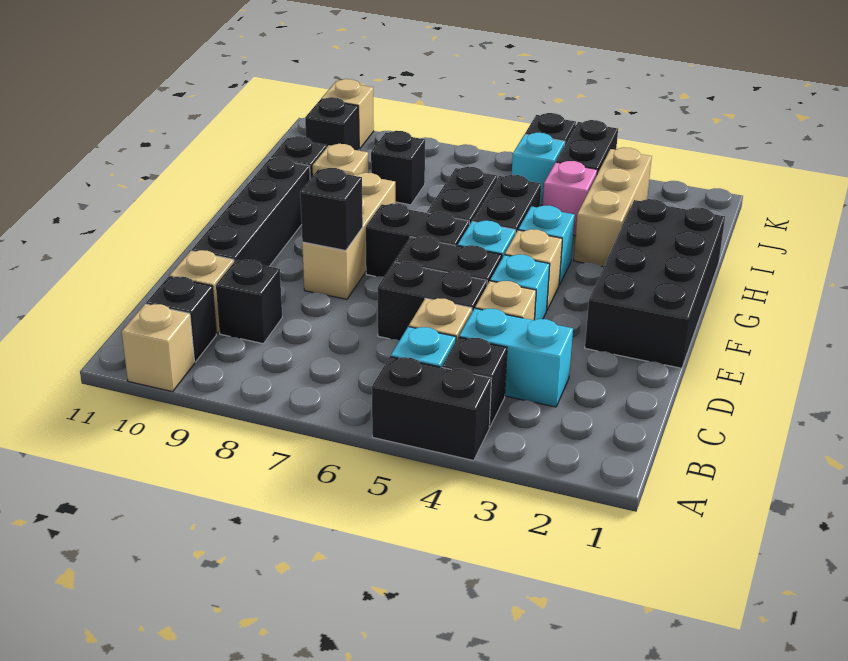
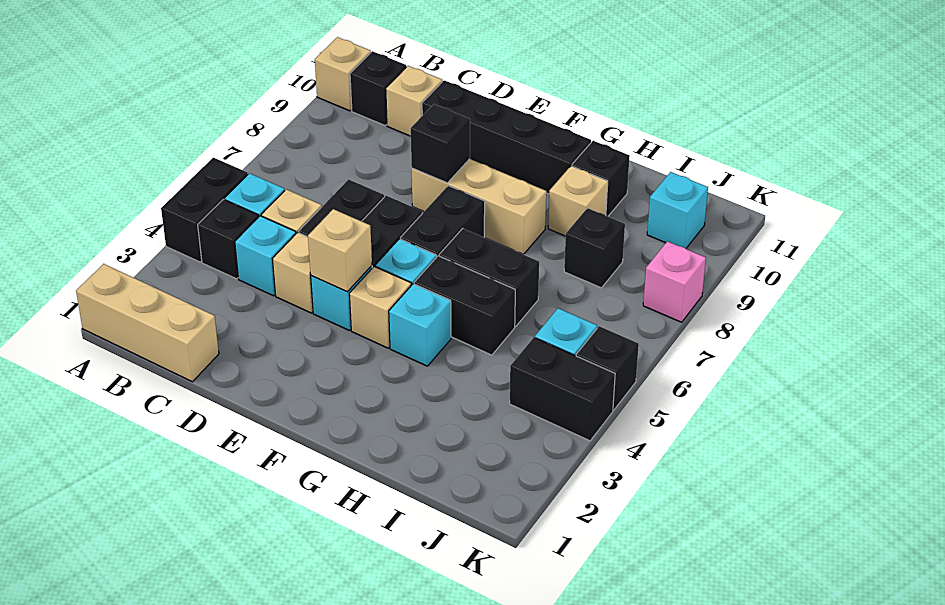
cyan brick C3:C4 level 1 -> cyan brick C4 level 1
black brick C9 level 1 -> none
black brick E1:H2 level 1 -> none
tan brick H3:J3 level 1 -> tan brick A1:C1 level 1
pink brick I4 level 1 -> pink brick K8 level 1
black brick J10 level 1 -> cyan brick J10 level 1
tan brick K10 level 1 -> tan brick E4 level 2

